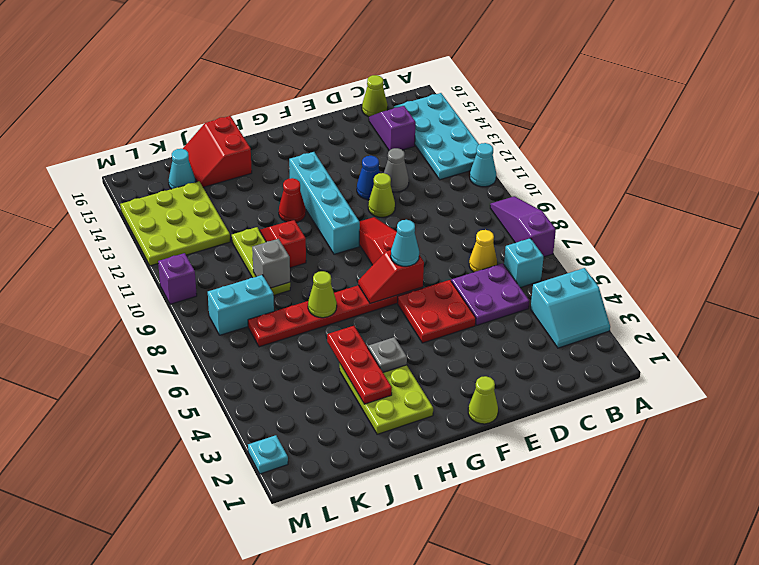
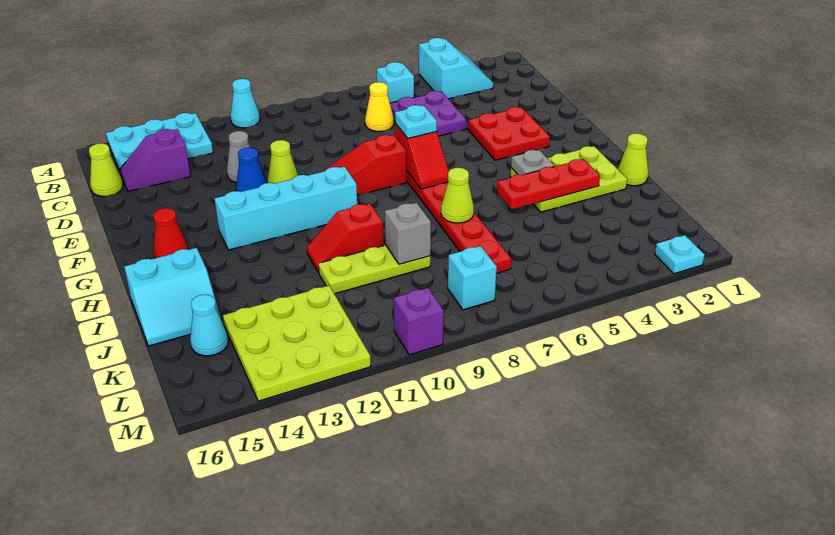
purple slope A7:A9 level 1 top 7 -> none
cyan plate A12:B15 level 1 -> cyan plate A13:B15 level 1
red plate E5:F6 level 1 -> red plate E3:F4 level 1
lime cone F1 level 1 -> lime cone I1 level 1
cyan cone F7 level 3 -> cyan plate F7 level 3
red cone H12 level 1 -> red cone G15 level 1
red slope I15:J16 level 1 top I -> cyan slope I15:J16 level 1 top I
cyan brick K8:L8 level 1 -> cyan brick L8 level 1

